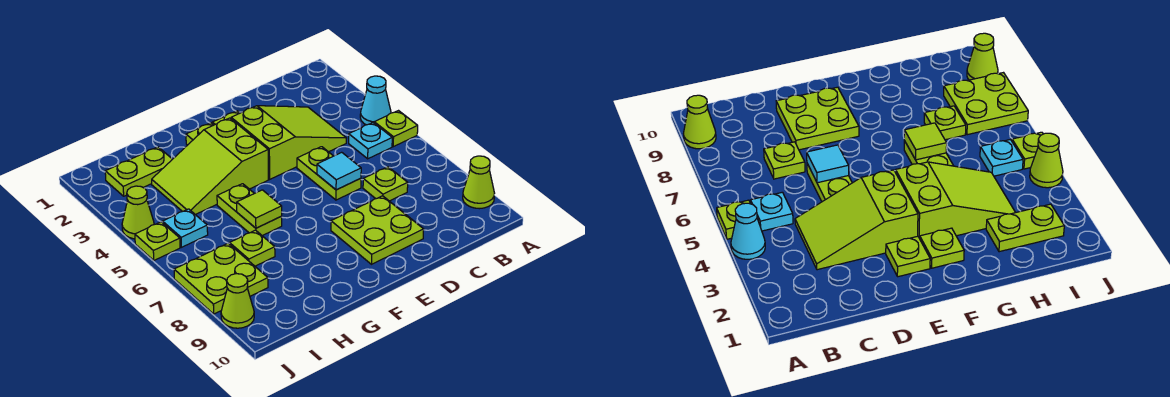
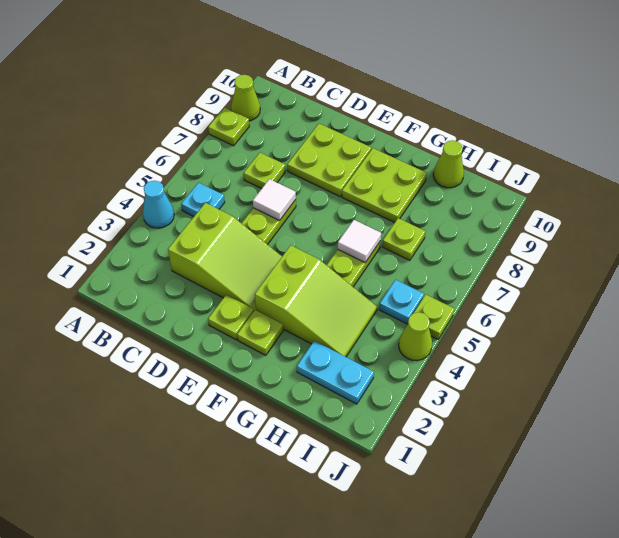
lime plate A5 level 1 -> lime plate A8 level 1
lime slope C3:E4 level 1 top E -> lime slope C3:E4 level 1 top C
cyan tile D6 level 2 -> white tile D6 level 2
lime tile G6 level 2 -> white tile G6 level 2
lime plate H2:I2 level 1 -> cyan plate H2:I2 level 1
lime plate I7:J8 level 1 -> lime plate F8:G9 level 1
lime cone J9 level 1 -> lime cone H10 level 1

